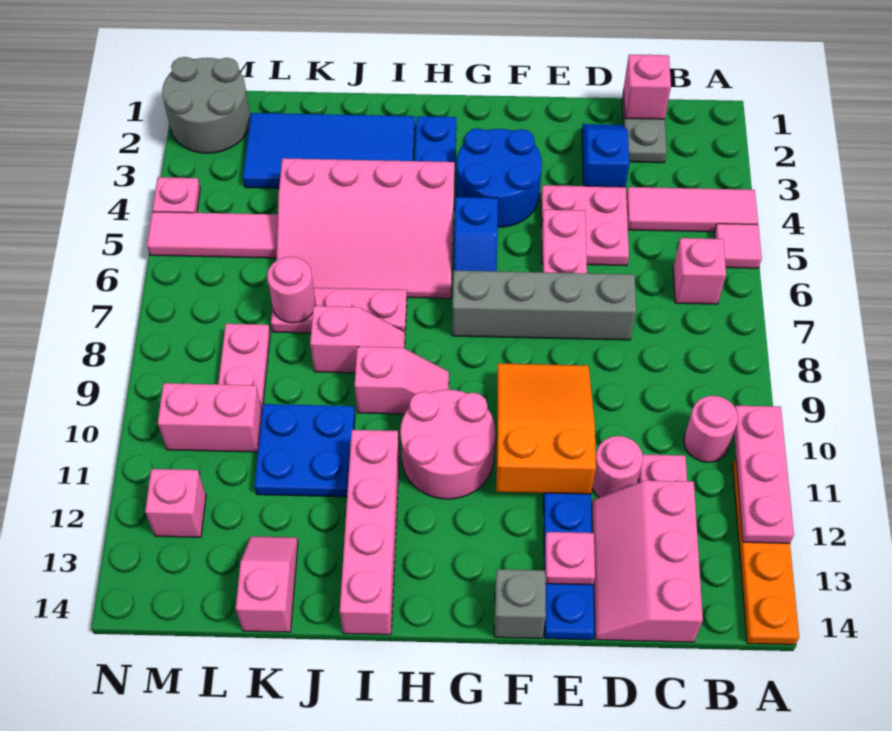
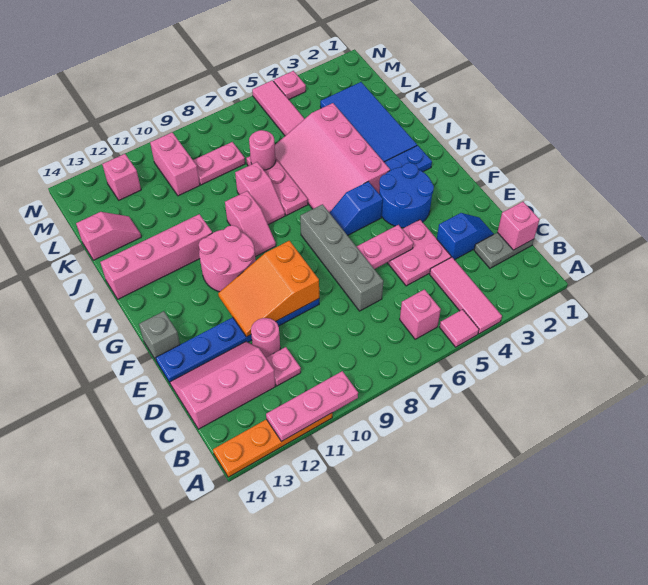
pink round brick B10 level 1 -> none
orange slope E9:F11 level 2 top 11 -> orange slope E9:F11 level 2 top 9
pink plate E13 level 2 -> none
blue plate J10:K11 level 1 -> none
grey round brick M1:N2 level 1 -> none

